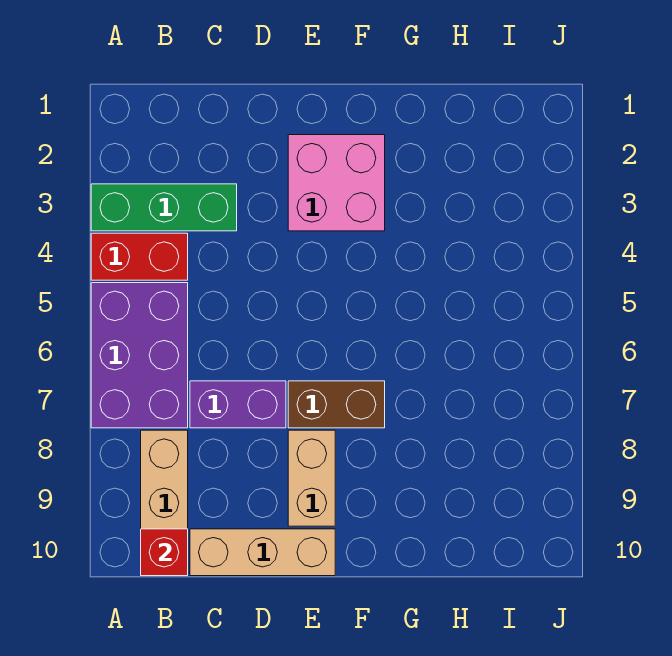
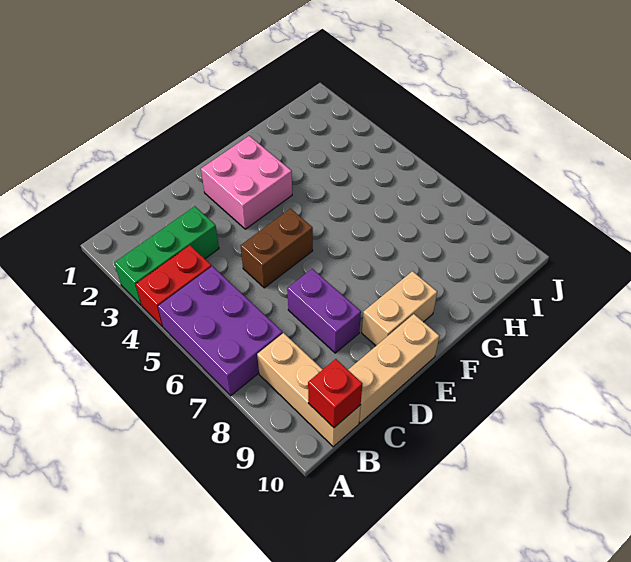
purple brick C7:D7 level 1 -> purple brick D7:D8 level 1
brown brick E7:F7 level 1 -> brown brick D5:E5 level 1
tan brick E8:E9 level 1 -> tan brick E9:F9 level 1

